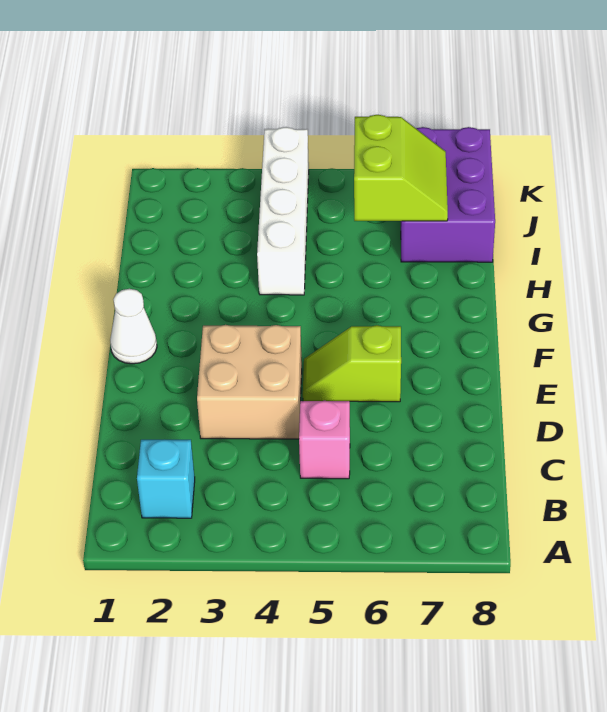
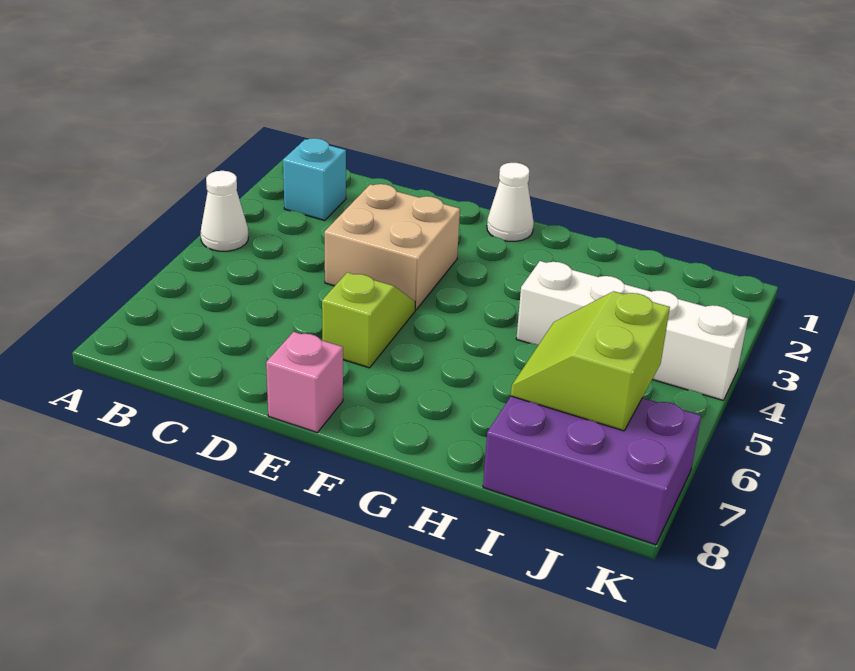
none -> white cone A4 level 1
pink brick C5 level 1 -> pink brick E8 level 1
lime slope I6:J7 level 2 top 6 -> lime slope I6:J7 level 2 top J

